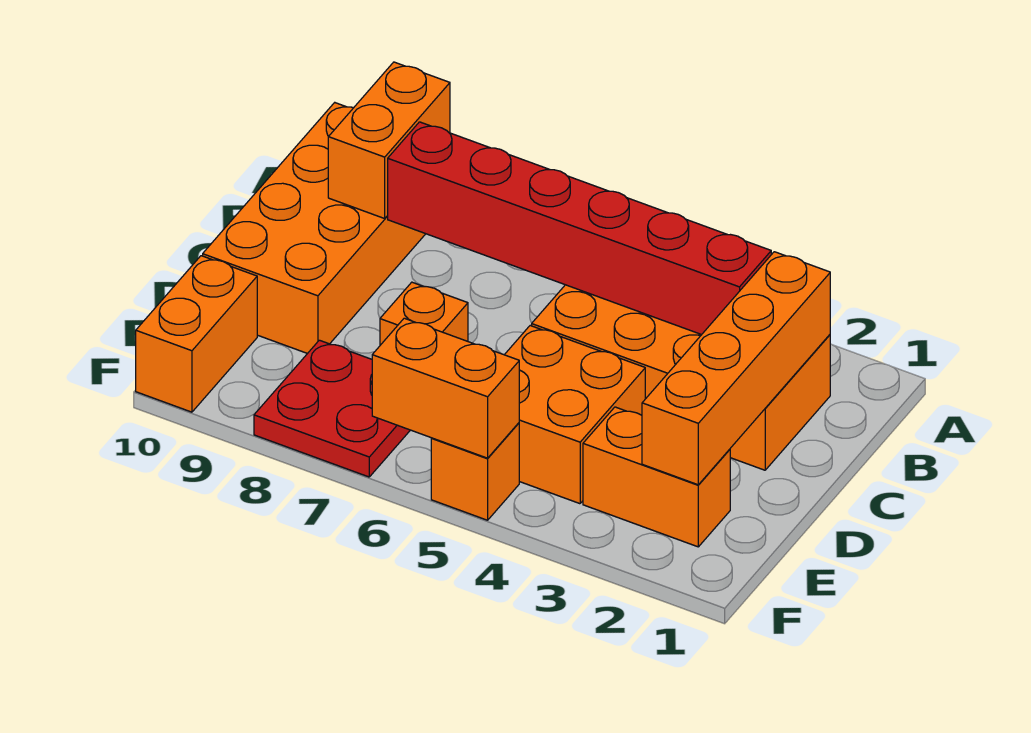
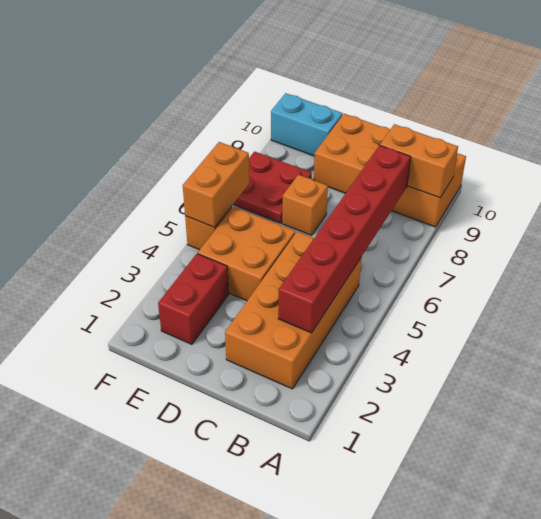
orange brick B2:E2 level 2 -> none
orange brick E2:E3 level 1 -> red brick E2:E3 level 1
orange brick E10:F10 level 1 -> cyan brick E10:F10 level 1

